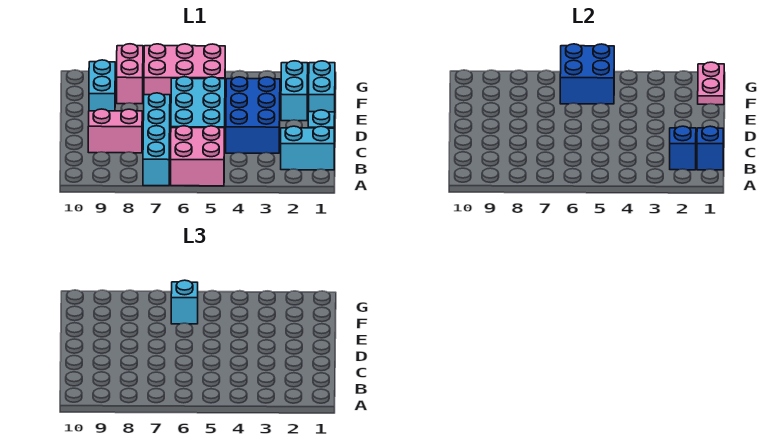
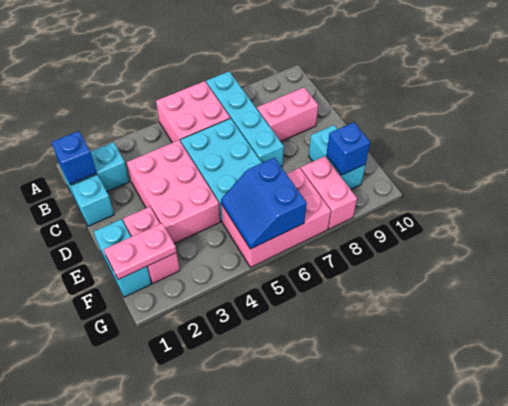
blue brick B2 level 2 -> blue brick F9 level 2
blue brick C3:E4 level 1 -> pink brick C3:E4 level 1
cyan brick E2:F2 level 1 -> pink brick E2:F2 level 1
pink plate F1:G1 level 2 -> pink plate F1:F2 level 2
blue brick F5:G6 level 2 -> blue slope F5:G6 level 2 top 6
cyan brick F6 level 3 -> none

